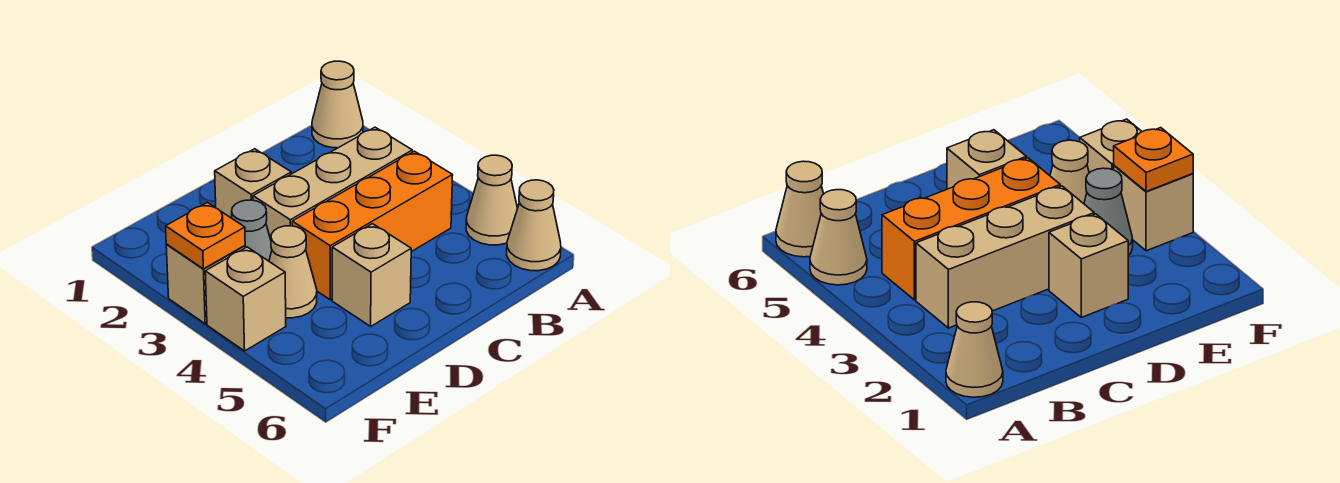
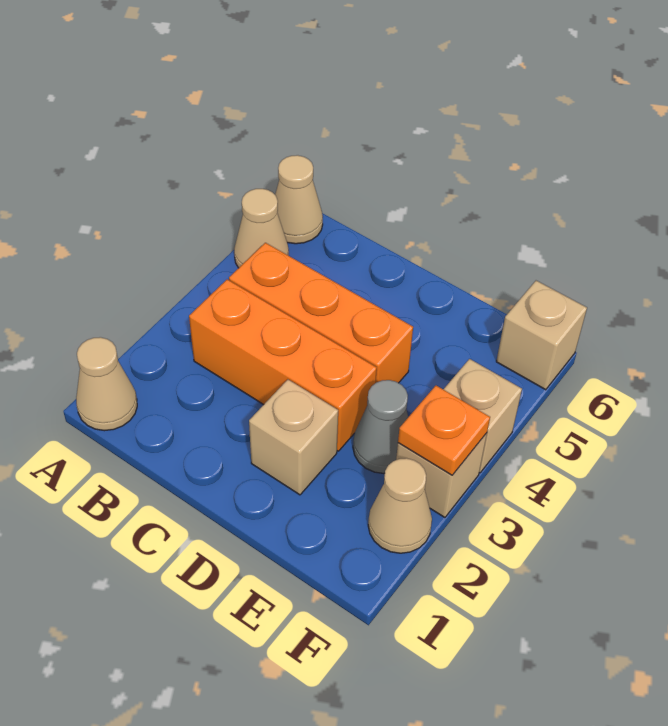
tan brick B3:D3 level 1 -> orange brick B3:D3 level 1
tan brick D5 level 1 -> tan brick F6 level 1
tan cone E4 level 1 -> tan cone F2 level 1

